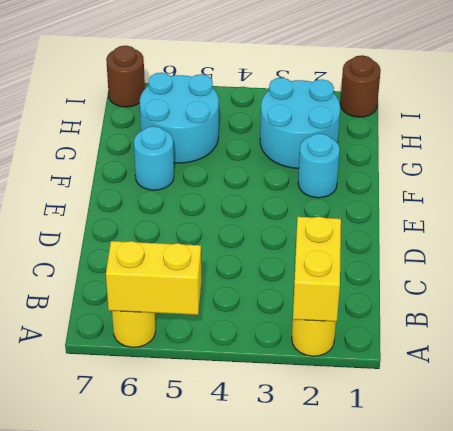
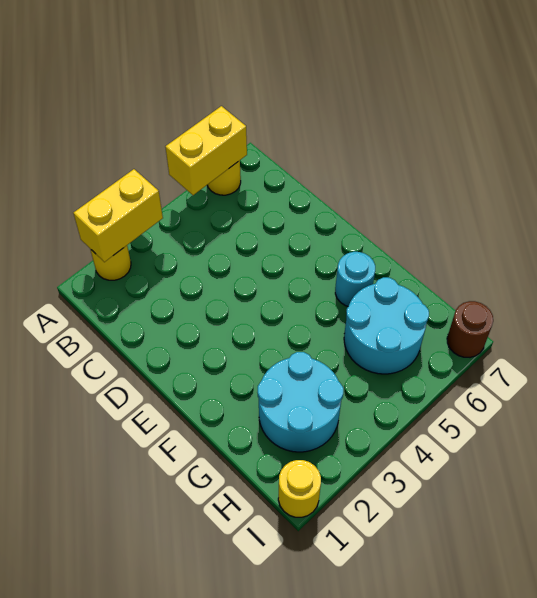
yellow brick A2:B2 level 2 -> yellow brick A2:A3 level 2
cyan round brick F2 level 1 -> none
brown round brick I1 level 1 -> yellow round brick I1 level 1

